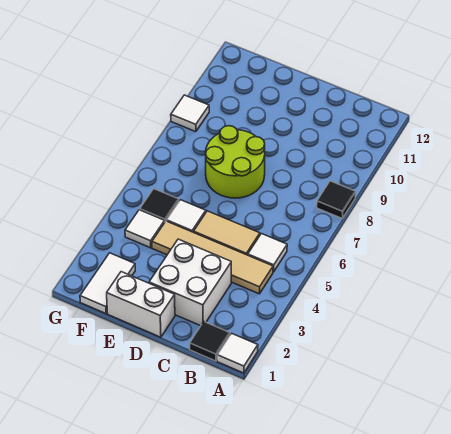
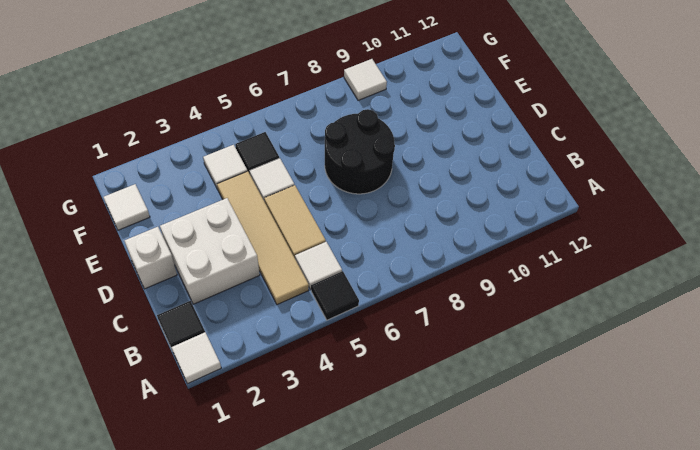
black tile A8 level 1 -> black tile A5 level 1
white brick D1:E1 level 1 -> white brick D1 level 1
lime round brick D7:E8 level 1 -> black round brick D7:E8 level 1
white tile F1:F2 level 1 -> white tile F1 level 1

